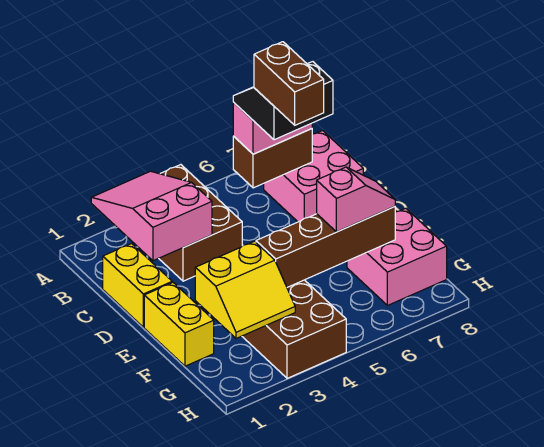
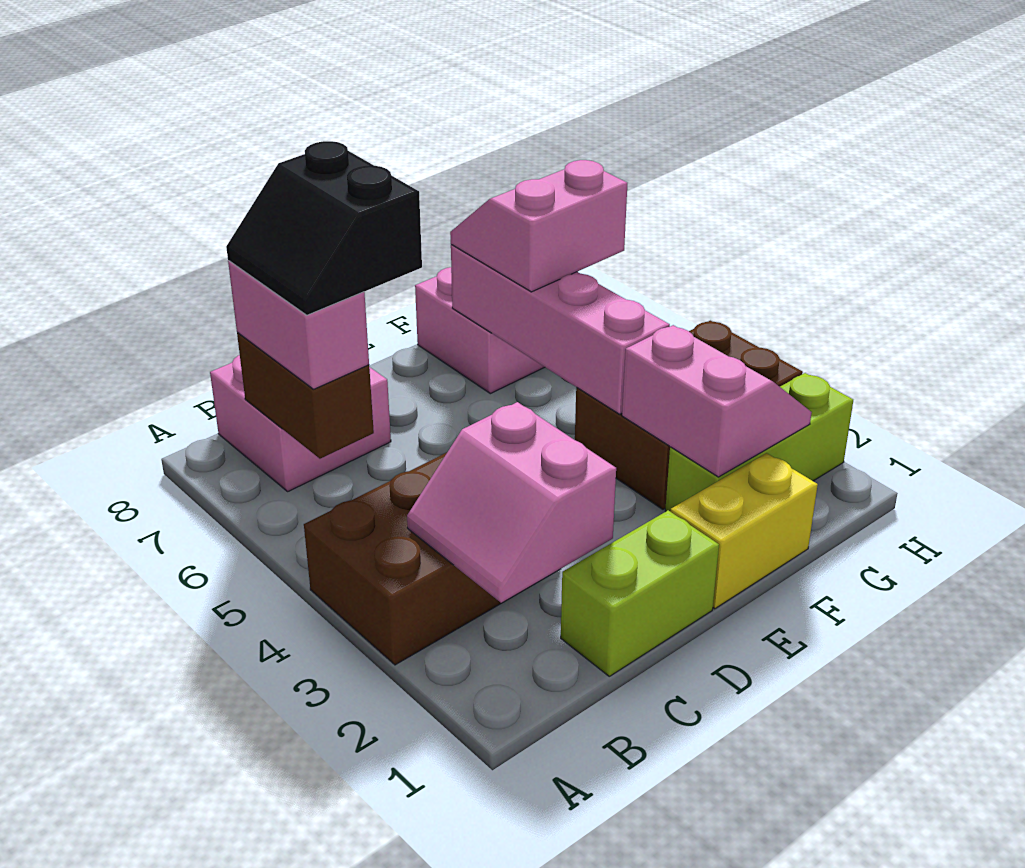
pink slope A2:C3 level 2 top C -> pink slope B2:C3 level 2 top C
yellow brick C1:D1 level 1 -> lime brick C1:D1 level 1
brown brick C6:D6 level 5 -> none
none -> lime brick F2:H2 level 1
yellow slope F2:G3 level 2 top F -> pink slope F2:G3 level 2 top F
brown brick F4:F7 level 2 -> pink brick F4:F7 level 2
pink slope F6:F7 level 3 top 6 -> pink slope F6:G7 level 3 top 6

